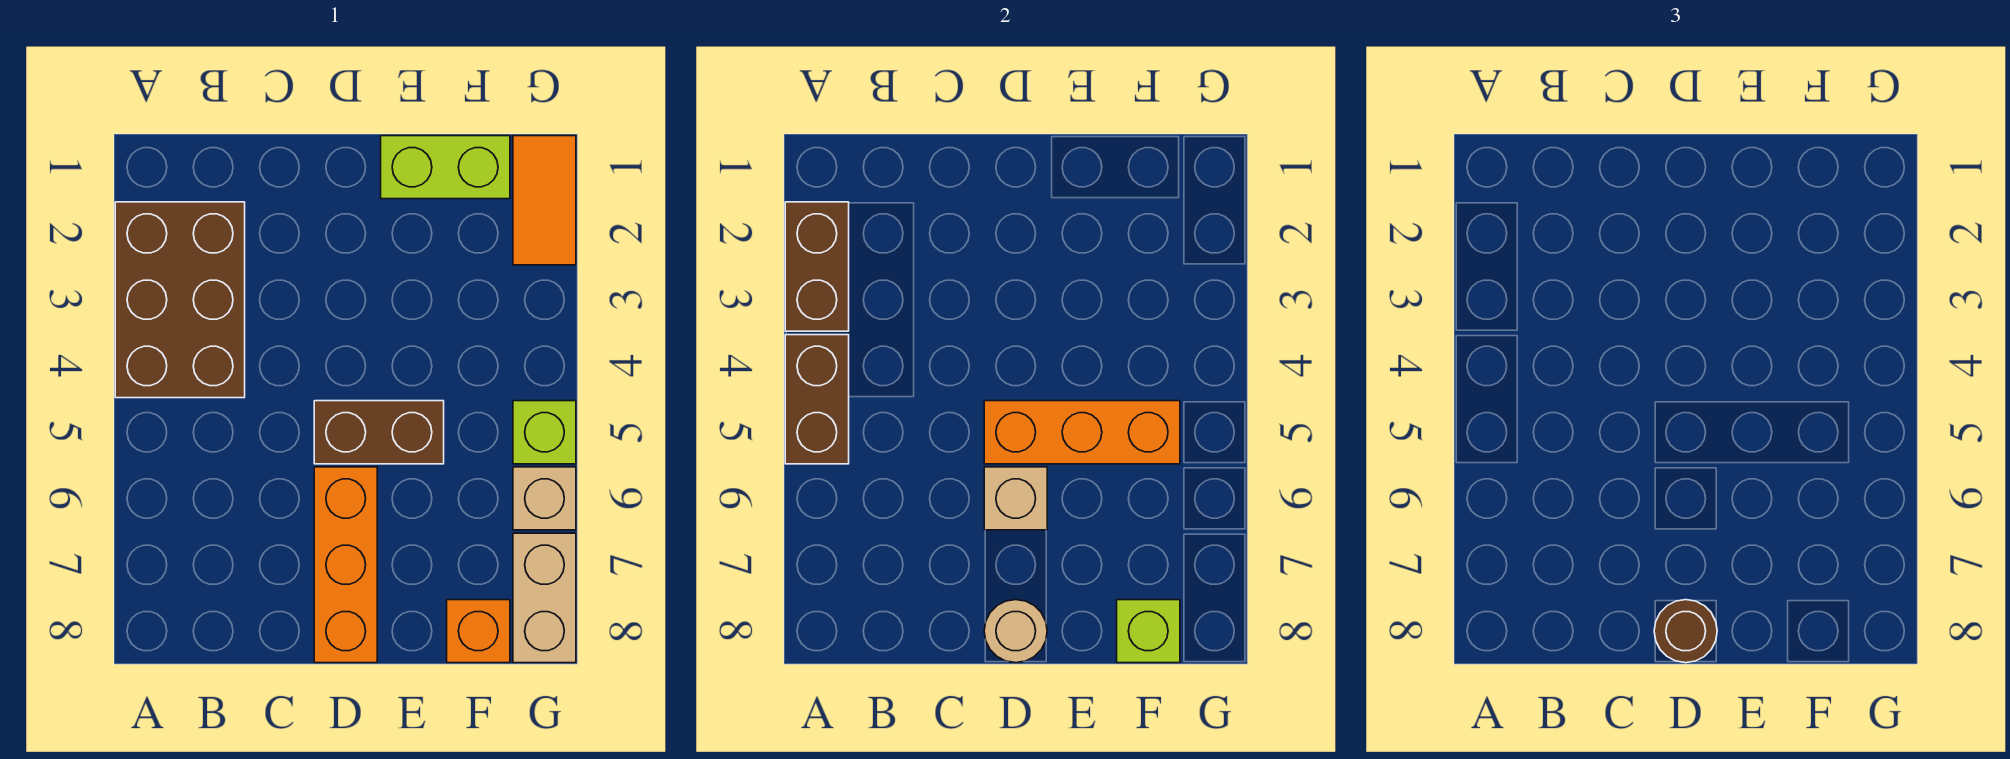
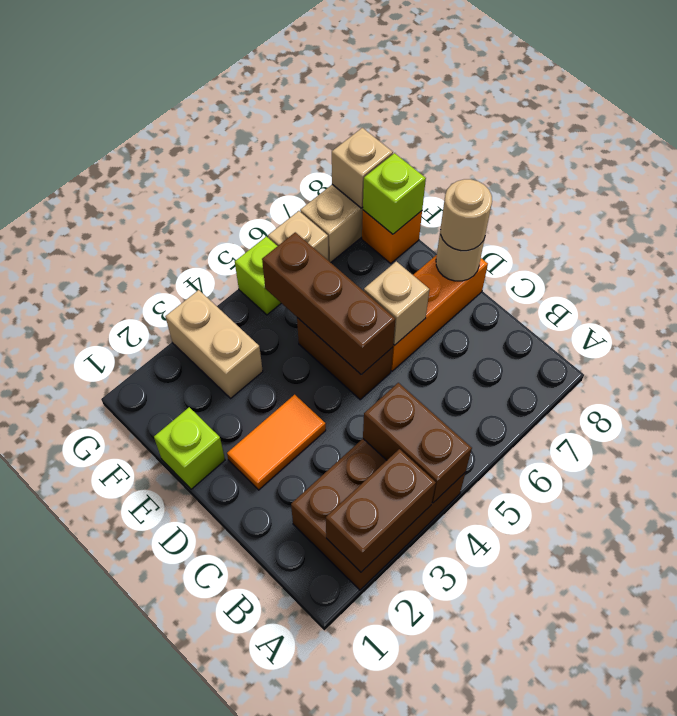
brown brick A4:A5 level 2 -> brown brick A4:B4 level 2
orange brick D5:F5 level 2 -> brown brick D5:F5 level 2
brown round brick D8 level 3 -> tan round brick D8 level 3
lime brick E1:F1 level 1 -> lime brick E1 level 1
none -> tan brick F3:G3 level 1
orange tile G1:G2 level 1 -> orange tile D2:D3 level 1
none -> tan brick G8 level 2

